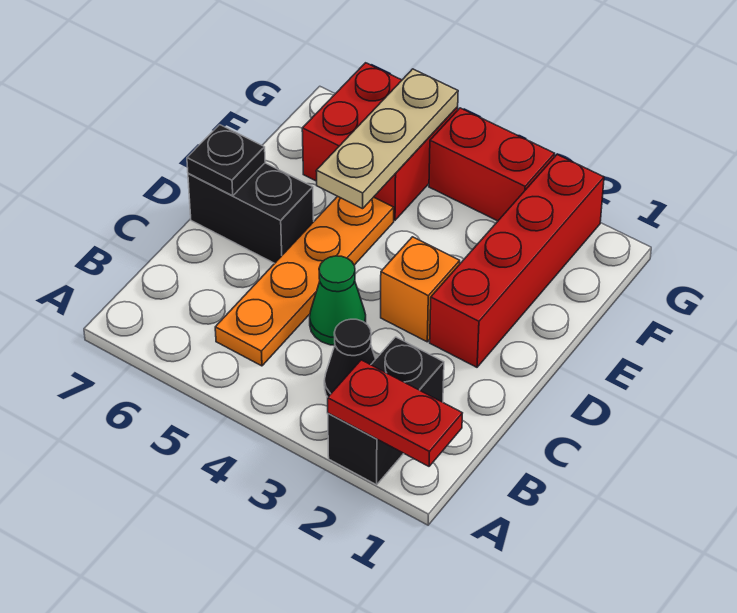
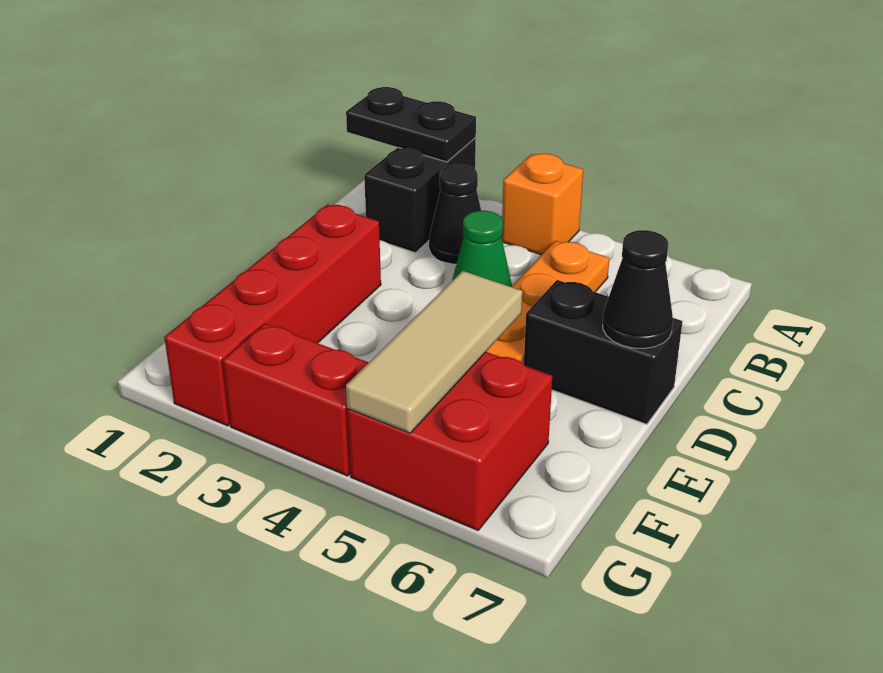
red plate A1:A2 level 2 -> black plate A1:A2 level 2
orange brick D3 level 1 -> orange brick A4 level 1
black plate D7 level 2 -> black cone D7 level 2
tan plate E5:G5 level 2 -> tan tile E5:G5 level 2

